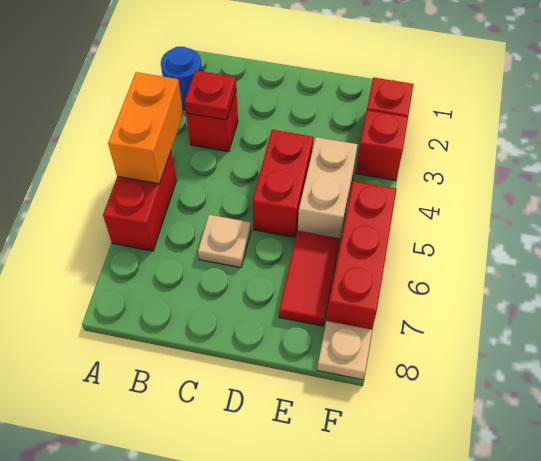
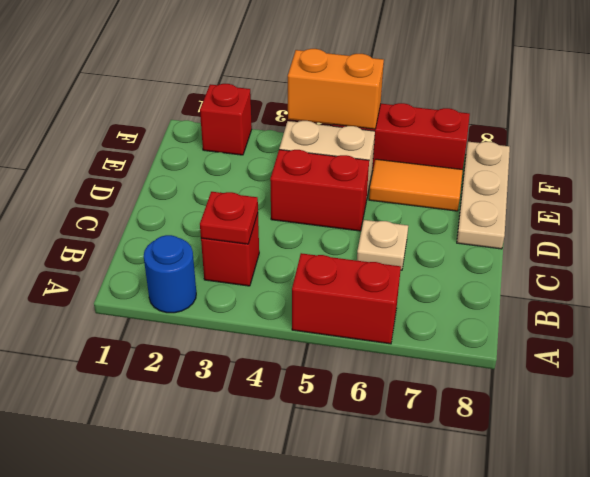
orange brick A4:A5 level 2 -> orange brick F4:F5 level 2
red tile E6:E7 level 1 -> orange tile E6:E7 level 1
red brick F3 level 1 -> none
tan plate F8 level 1 -> tan plate D8:F8 level 1

